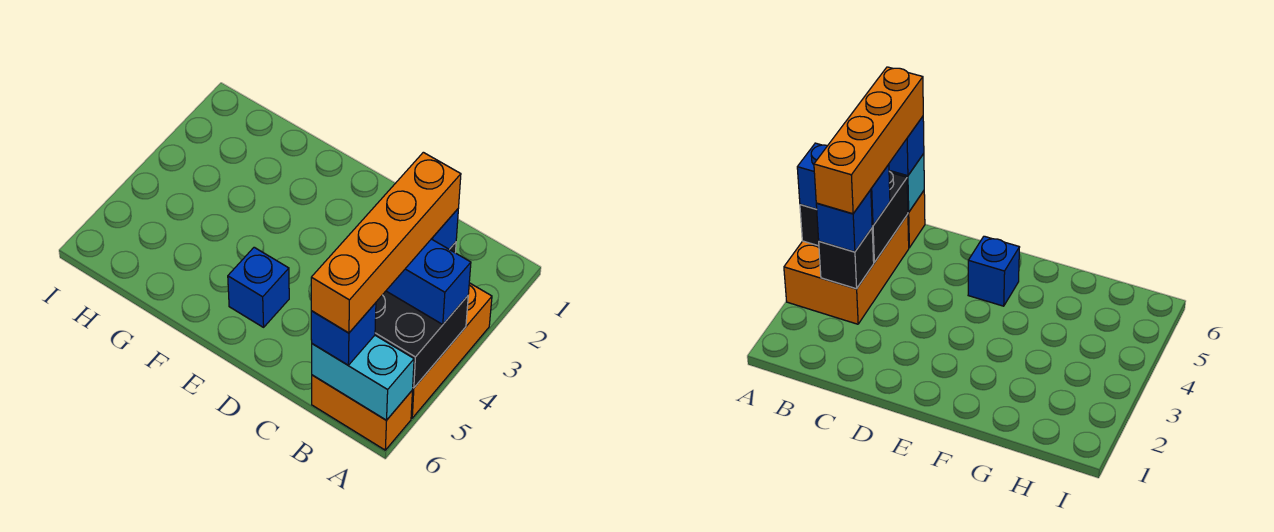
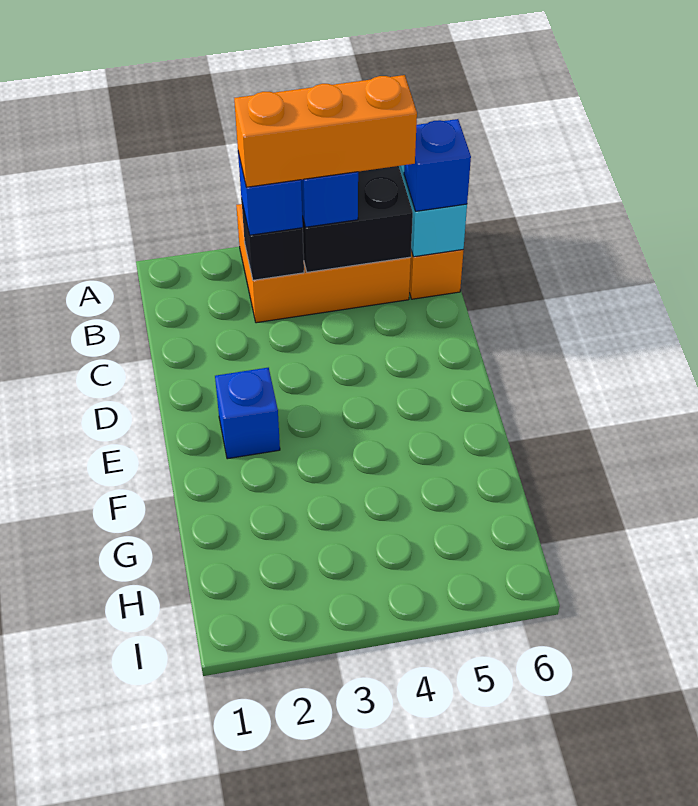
orange brick B3:B6 level 4 -> orange brick B3:B5 level 4
blue brick E5 level 1 -> blue brick E2 level 1

